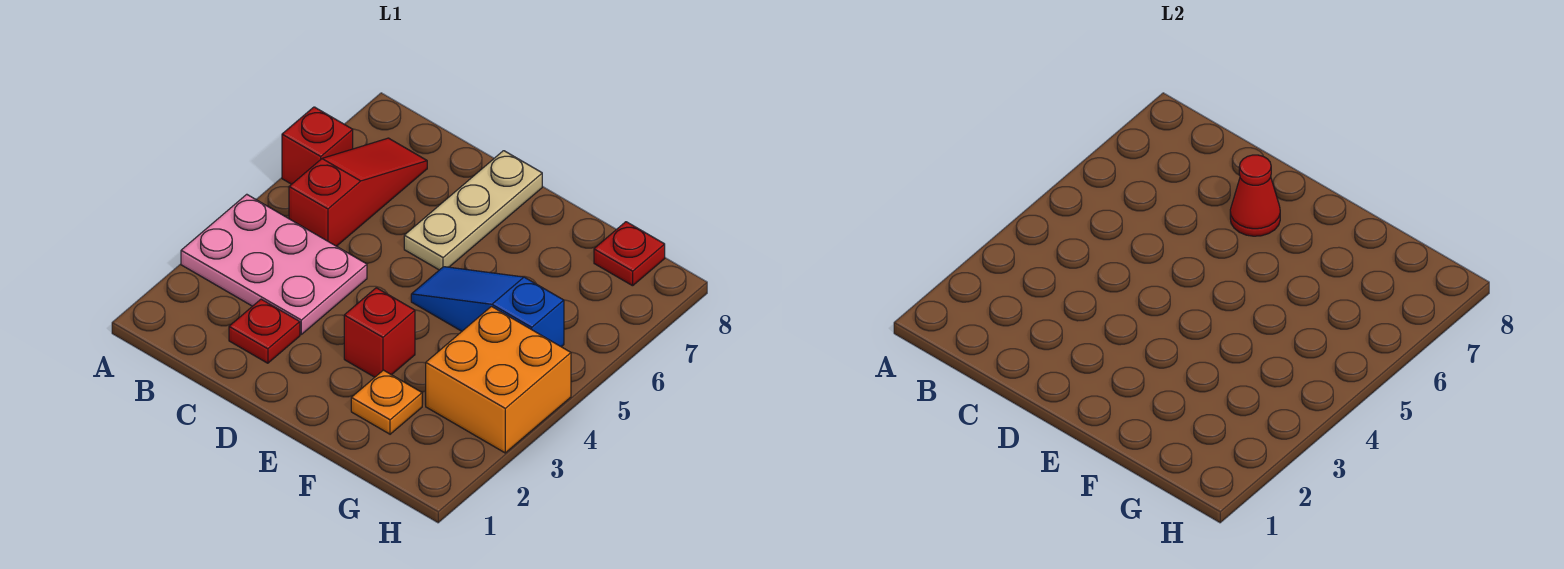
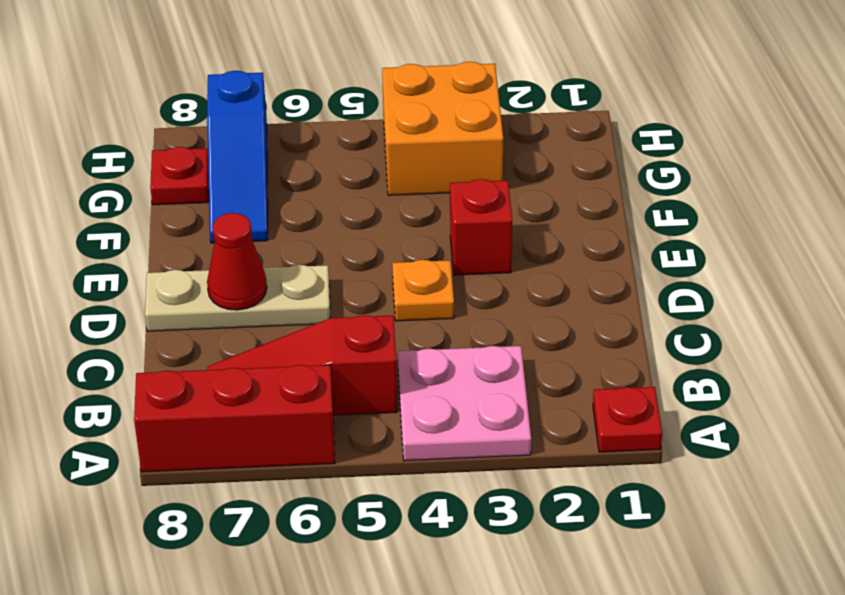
pink plate A3:C4 level 1 -> pink plate A3:B4 level 1
red brick A6 level 1 -> red brick A6:A8 level 1
red plate C2 level 1 -> red plate A1 level 1
blue slope E5:G5 level 1 top G -> blue slope F7:H7 level 1 top H
orange plate F2 level 1 -> orange plate D4 level 1

